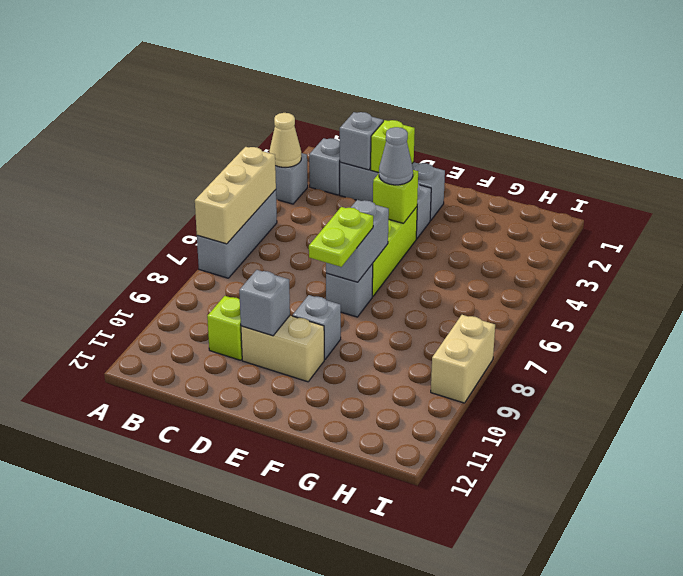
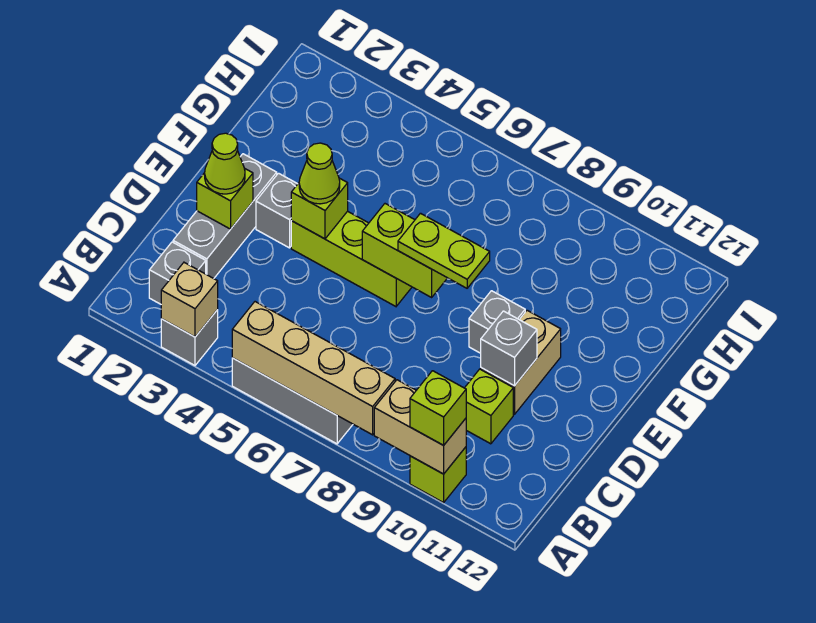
tan cone A3 level 2 -> tan brick A3 level 2
tan brick A5:A7 level 2 -> tan brick A5:A8 level 2
none -> lime brick A10 level 1
none -> lime brick A10 level 3
grey brick C2 level 2 -> none
none -> lime cone D2 level 3
grey cone E4 level 3 -> lime cone E4 level 3
grey brick E6:E7 level 2 -> lime brick E6:E7 level 2
grey brick E7 level 1 -> none
tan brick I8:I9 level 1 -> tan brick A9:A10 level 2

